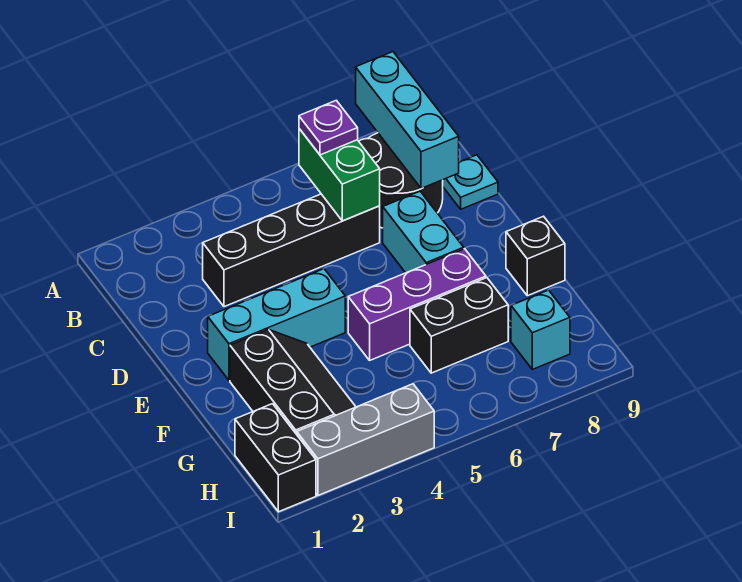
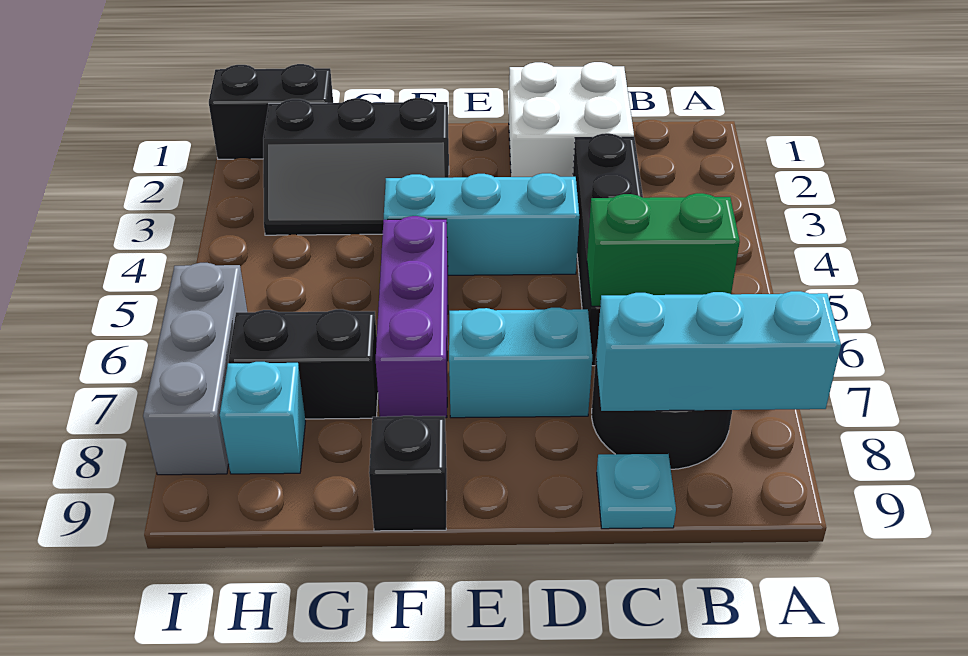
purple plate B6 level 3 -> none
none -> white brick C1:D2 level 1
cyan brick E2:E4 level 1 -> cyan brick D4:F4 level 1
black brick G6:G7 level 1 -> black brick G7:H7 level 1
grey brick I2:I4 level 1 -> grey brick I6:I8 level 1

